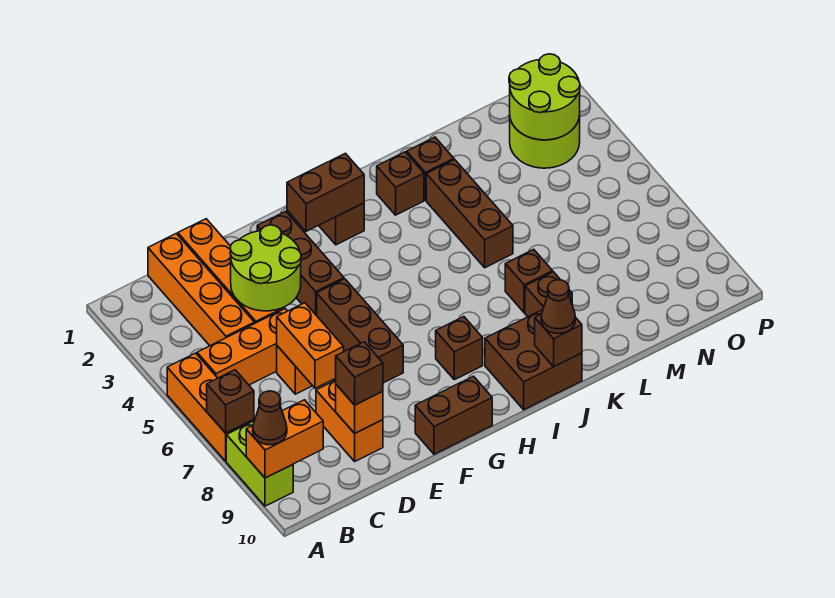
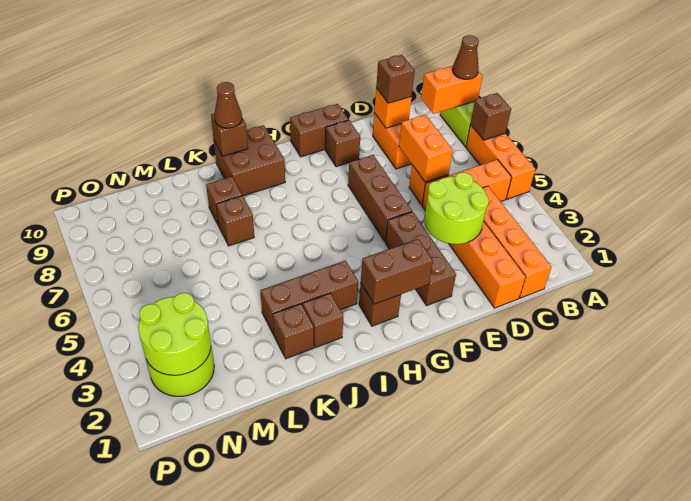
brown brick H8 level 1 -> brown brick F9 level 1
brown brick K3:K5 level 1 -> brown brick I3:K3 level 1

